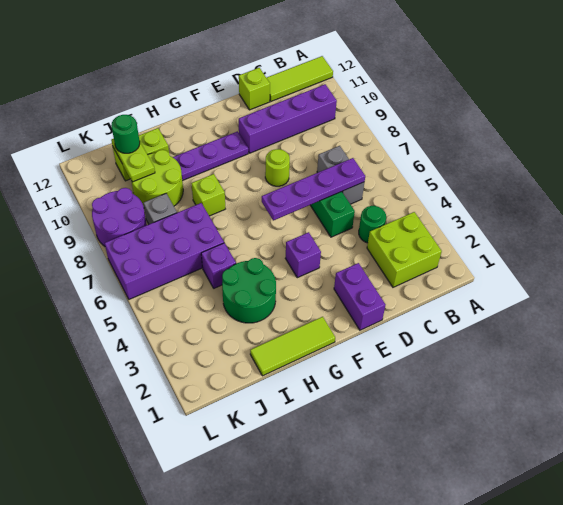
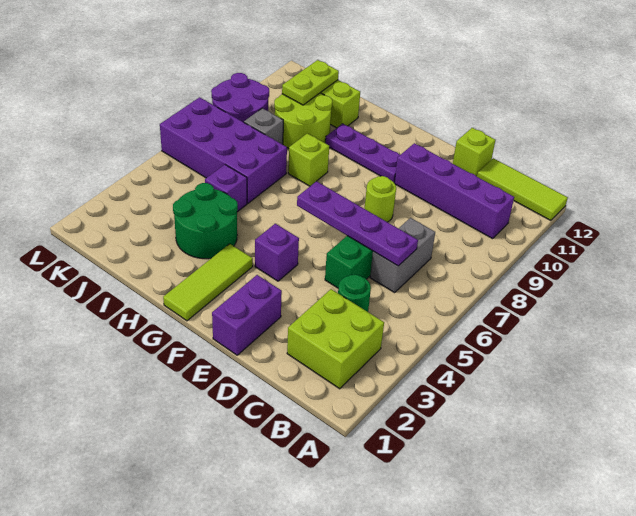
lime tile G1:I1 level 1 -> lime tile G1:G3 level 1
green round brick J11 level 3 -> none

